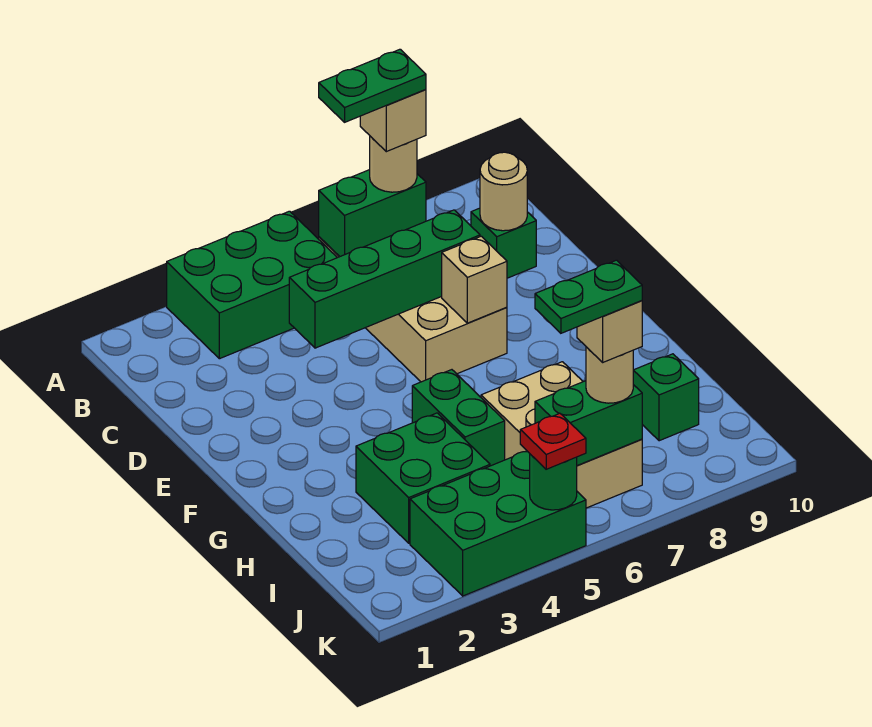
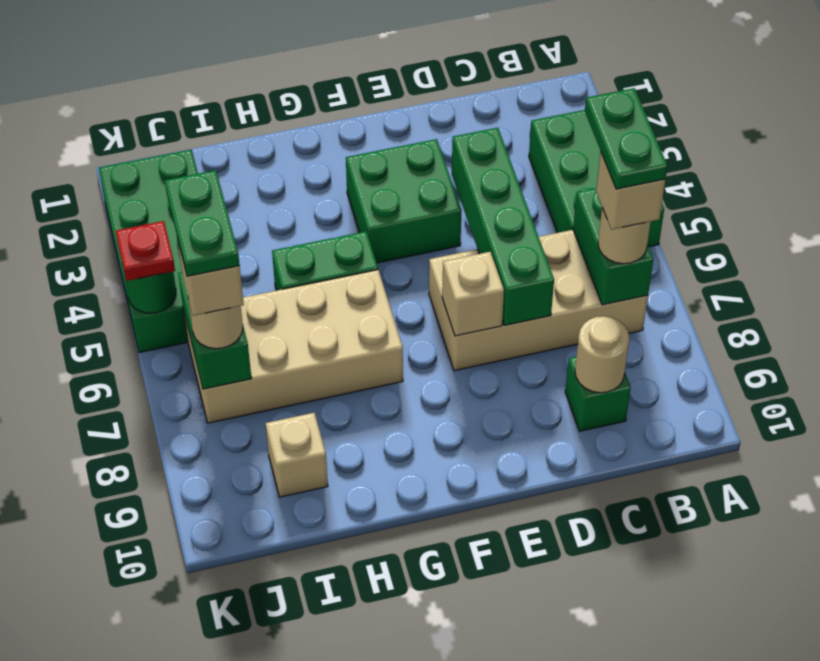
green brick H3:I4 level 1 -> green brick E3:F4 level 1
tan brick H6:J7 level 1 -> tan brick G6:J7 level 1
green brick I9 level 1 -> tan brick I9 level 1
green brick J3:K5 level 1 -> green brick J2:K5 level 1

